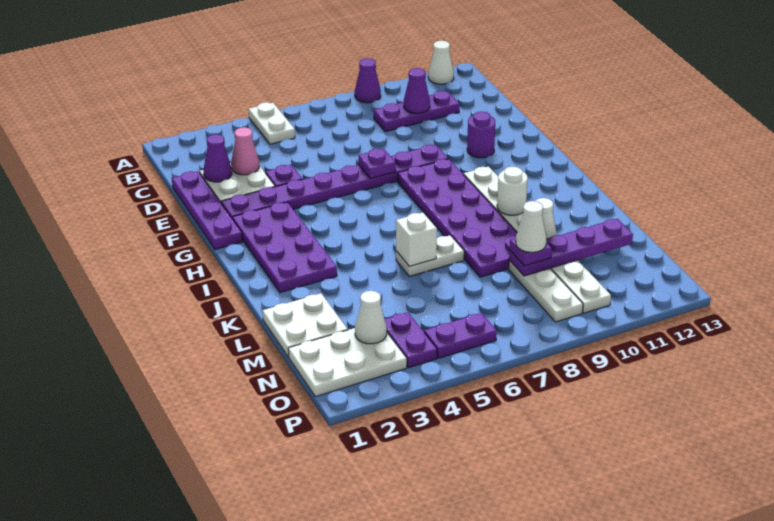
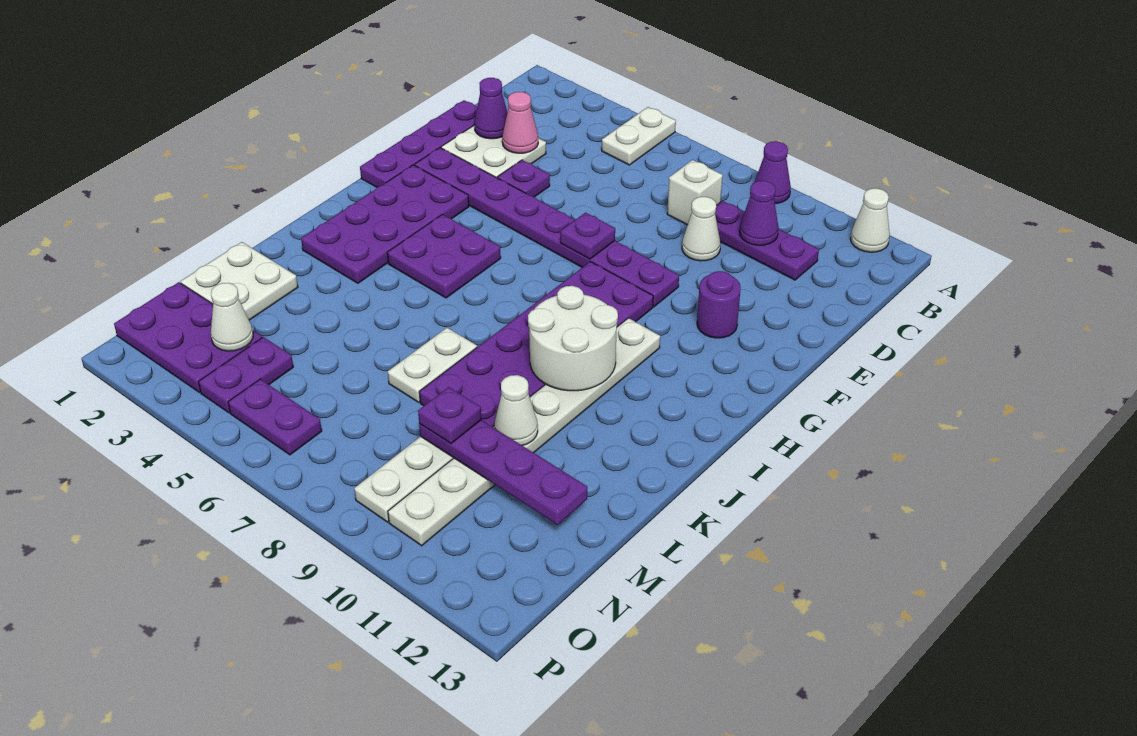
none -> purple plate H4:I5 level 1
white round brick J10 level 2 -> white round brick I9:J10 level 2
white plate K6:K7 level 1 -> white plate K7:L7 level 1
white brick K6 level 2 -> white brick C8 level 1
white cone M9 level 4 -> white cone D9 level 1
white plate N1:O3 level 1 -> purple plate N1:O3 level 1

